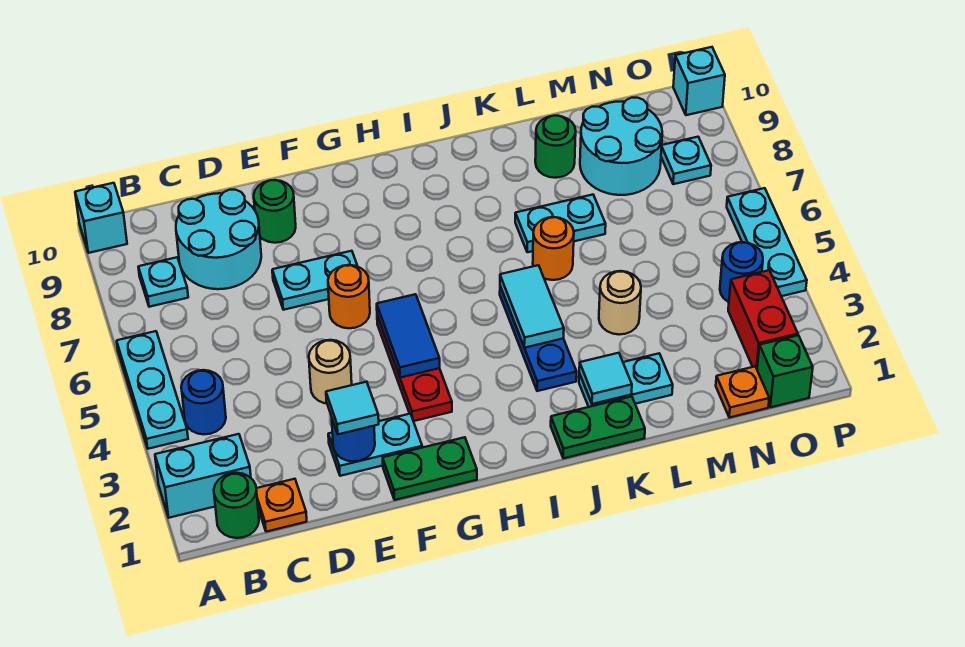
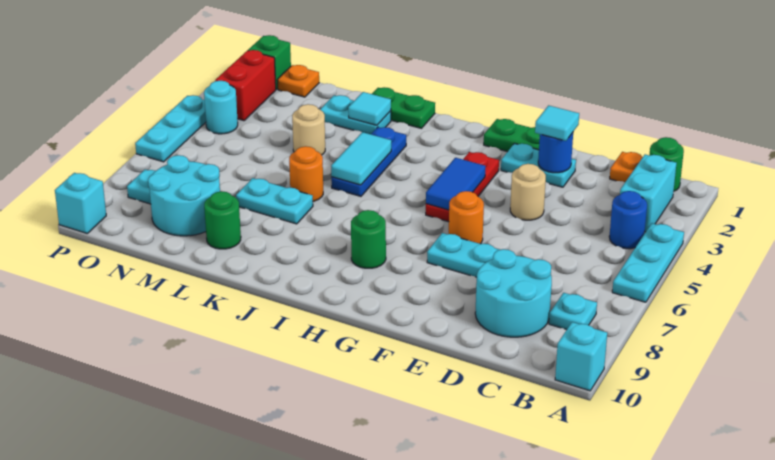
cyan brick A2:B2 level 1 -> cyan brick B2:B3 level 1
green round brick E9 level 1 -> green round brick H8 level 1
blue round brick O4 level 1 -> cyan round brick O4 level 1

